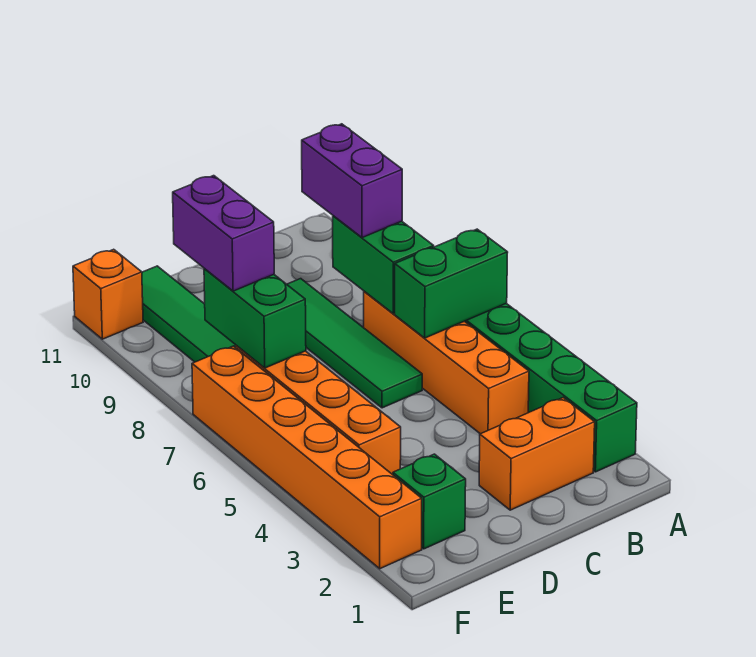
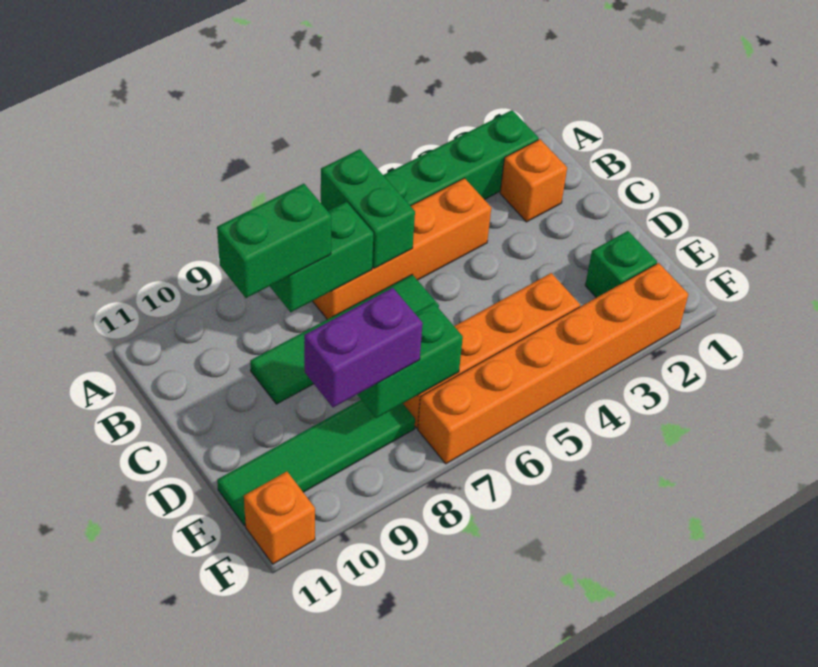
orange brick B2:C2 level 1 -> orange brick B2 level 1
purple brick B8:B9 level 3 -> green brick B8:B9 level 3

